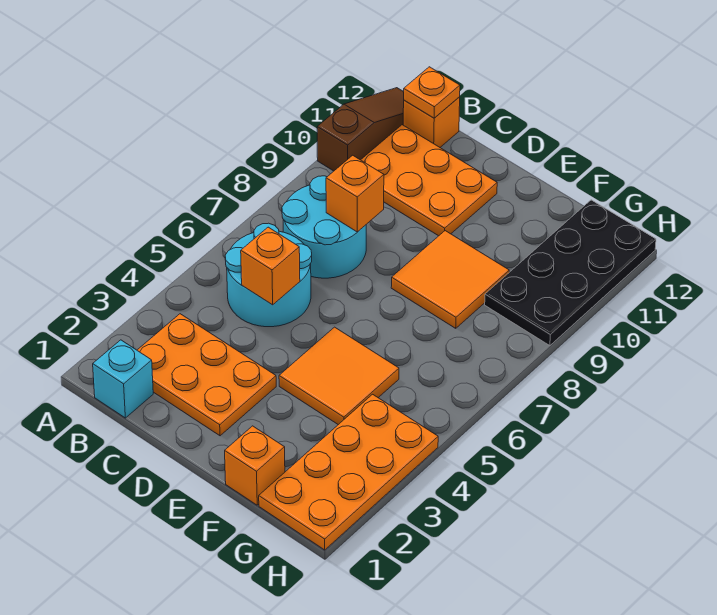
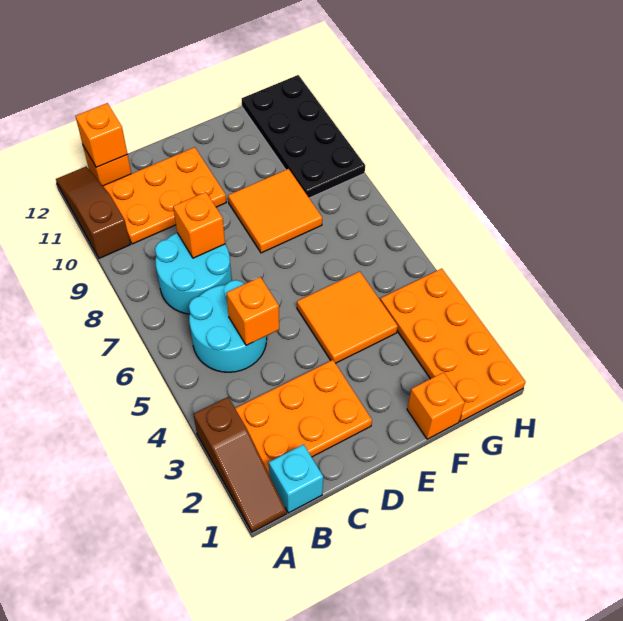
none -> brown slope A1:A3 level 1 top 3
orange plate B12 level 2 -> orange brick B12 level 2

